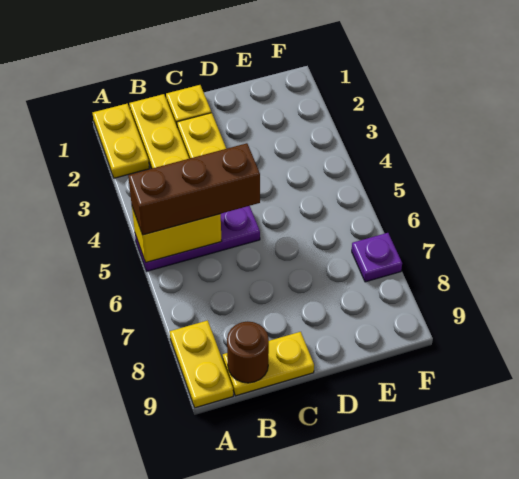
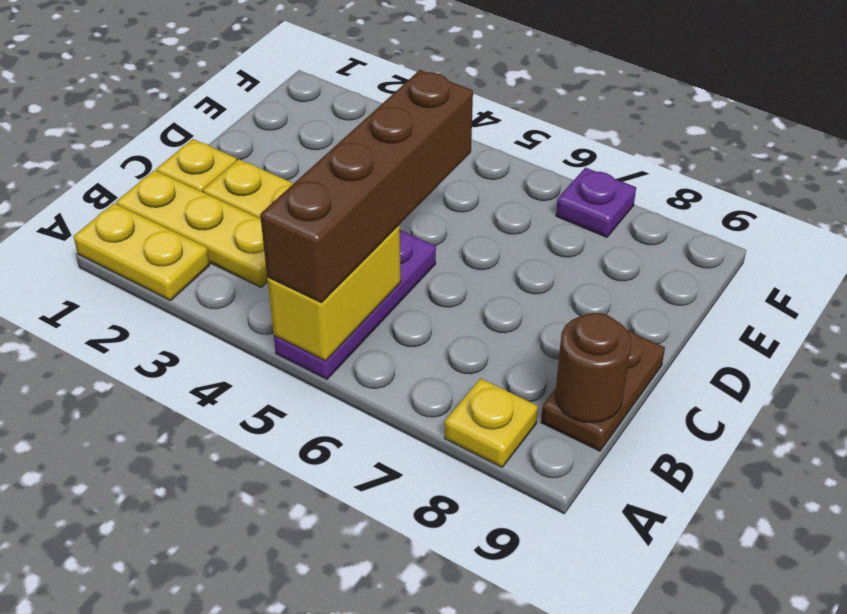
brown brick A5:C5 level 3 -> brown brick A5:D5 level 3
yellow plate A8:A9 level 1 -> yellow plate A8 level 1
yellow plate B9:C9 level 1 -> brown plate B9:C9 level 1

